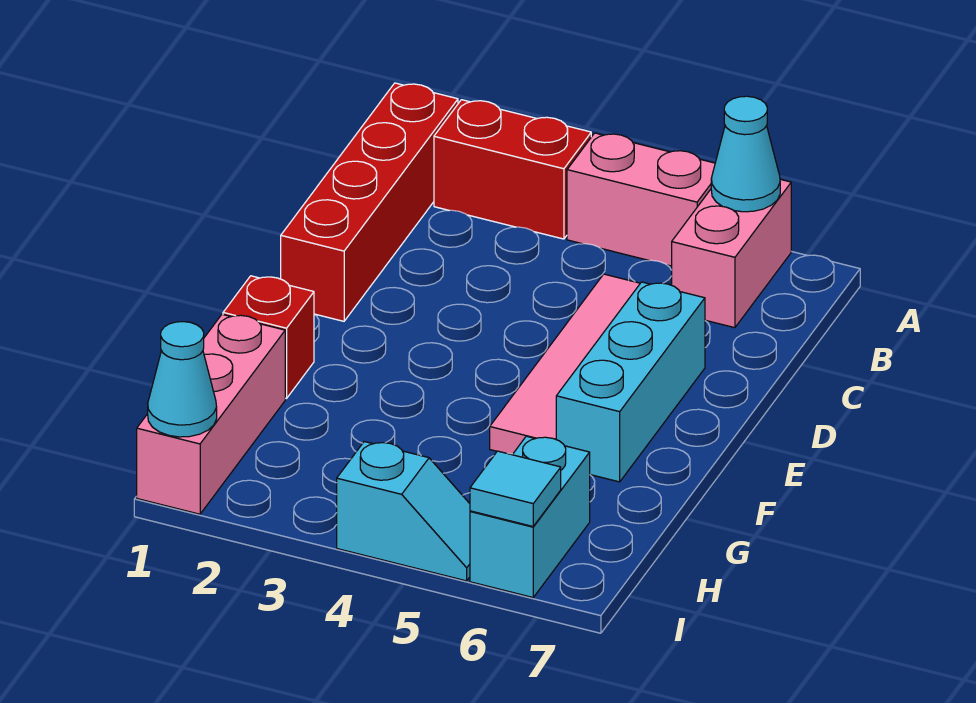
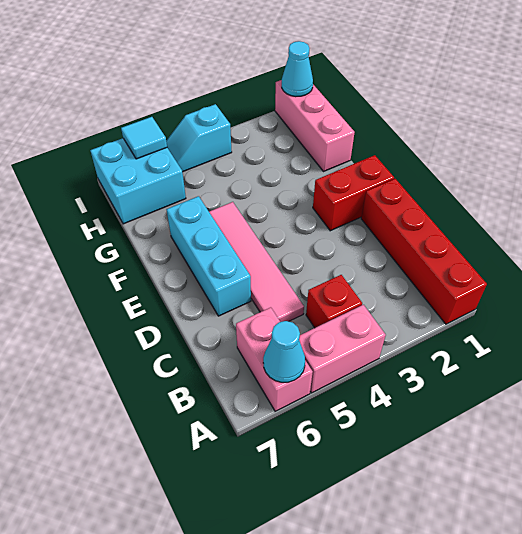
red brick A2:A3 level 1 -> red brick E1:E2 level 1
red brick F1 level 1 -> red brick B4 level 1
cyan brick H6:I6 level 1 -> cyan brick H6:I7 level 1

